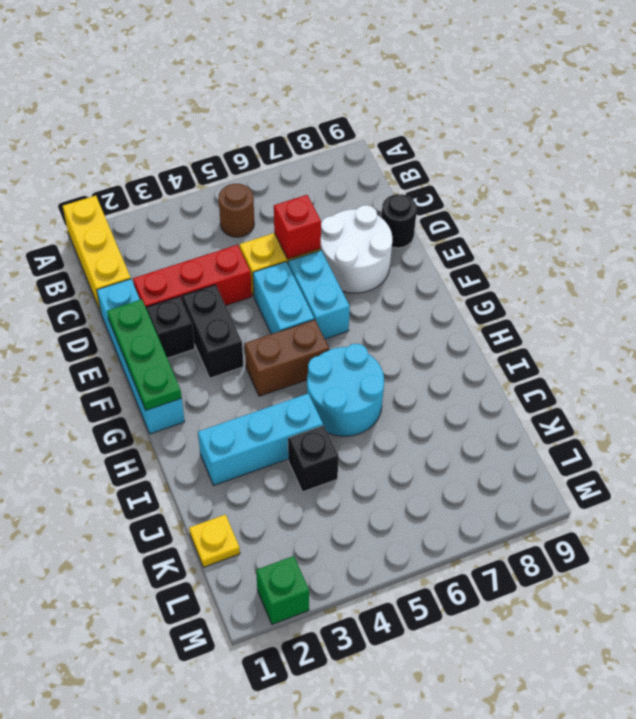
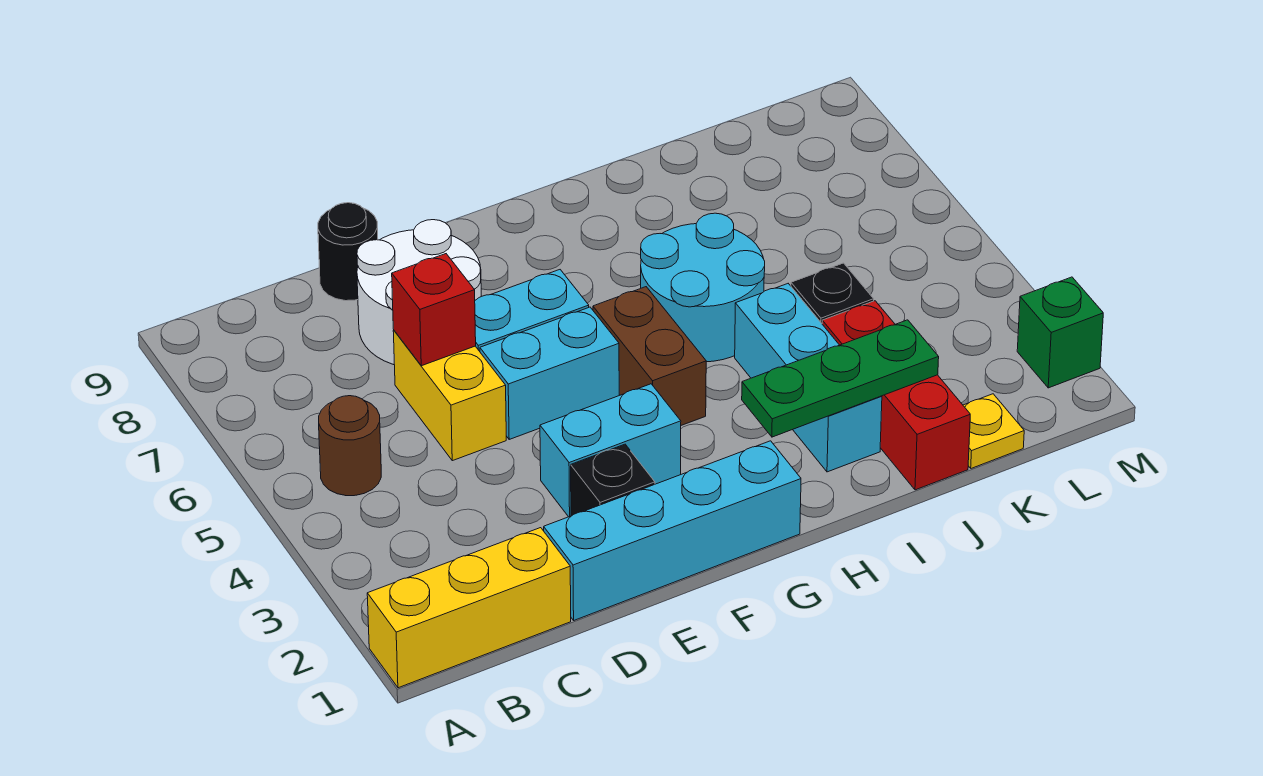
red brick D2:D4 level 1 -> red brick J1:J3 level 1
green plate E1:G1 level 2 -> green plate H2:J2 level 2
black brick E3:F3 level 1 -> cyan brick E3:F3 level 1

